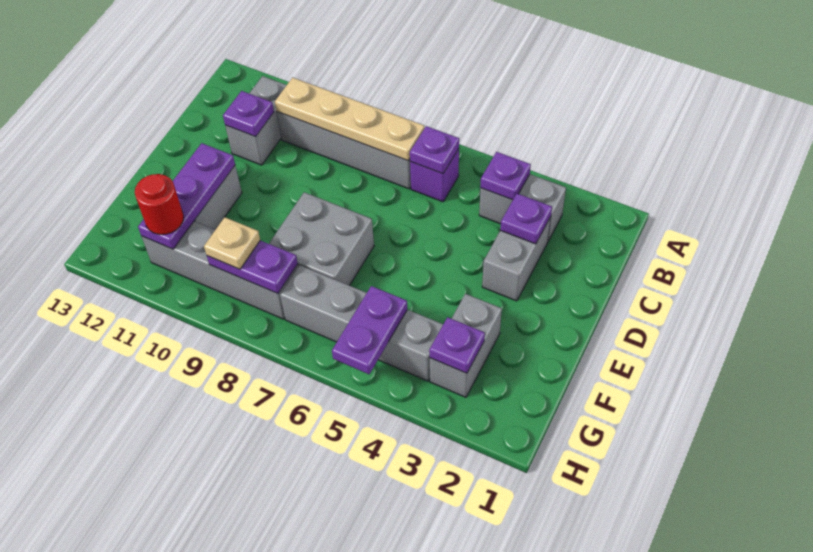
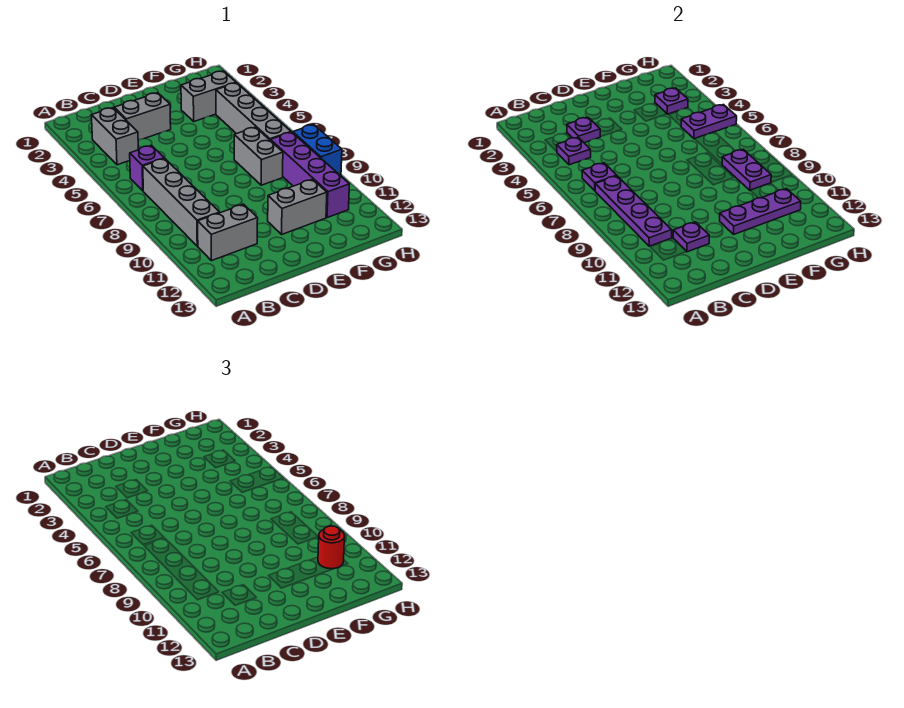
tan plate B7:B10 level 2 -> purple plate B7:B10 level 2
grey brick E7:F8 level 1 -> grey brick F7:F8 level 1
grey brick G8:G11 level 1 -> purple brick G8:G11 level 1
tan plate G9 level 3 -> none
none -> blue brick H8:H9 level 1

